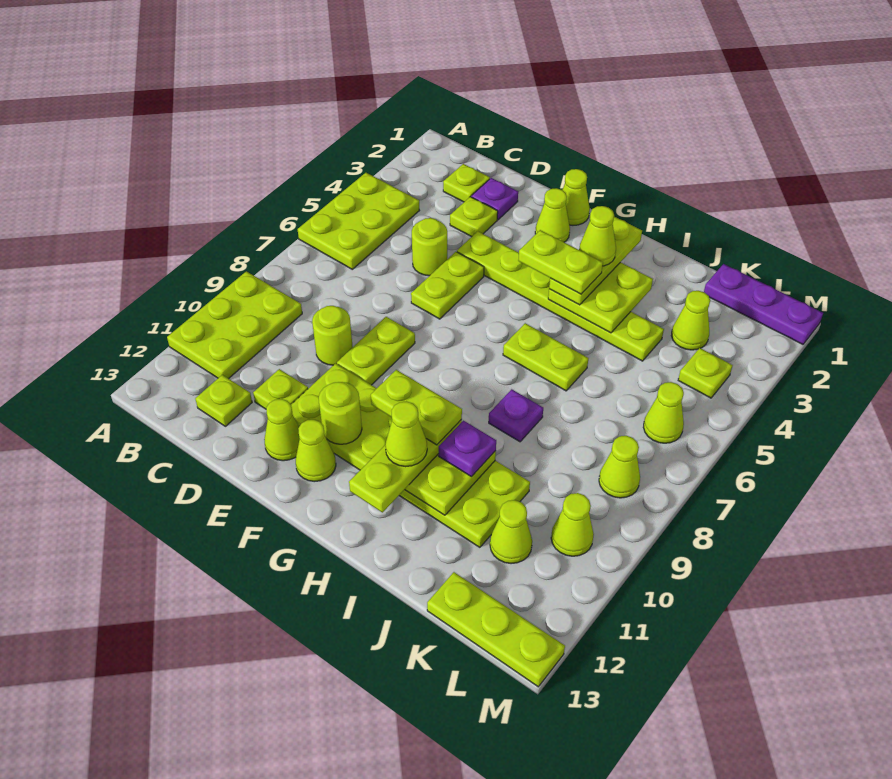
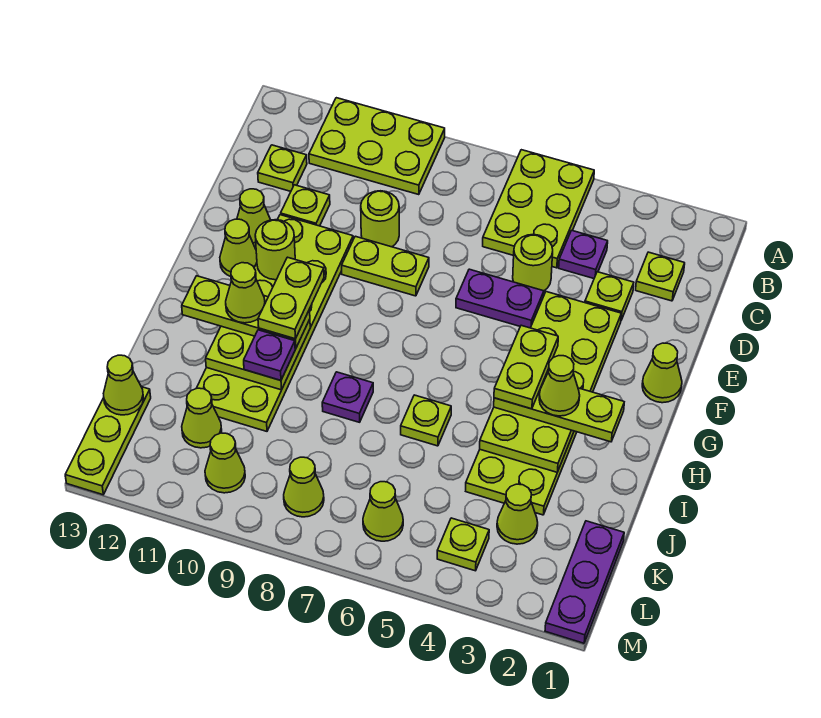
lime plate A4:B6 level 1 -> lime plate A5:C6 level 1
purple plate D2 level 1 -> purple plate C4 level 1
lime plate E4:J4 level 1 -> lime plate E3:J4 level 1
lime plate E5:E6 level 1 -> purple plate E5:E6 level 1
lime cone F2 level 1 -> lime cone K13 level 2
lime plate H6:I6 level 1 -> lime plate I6 level 1

